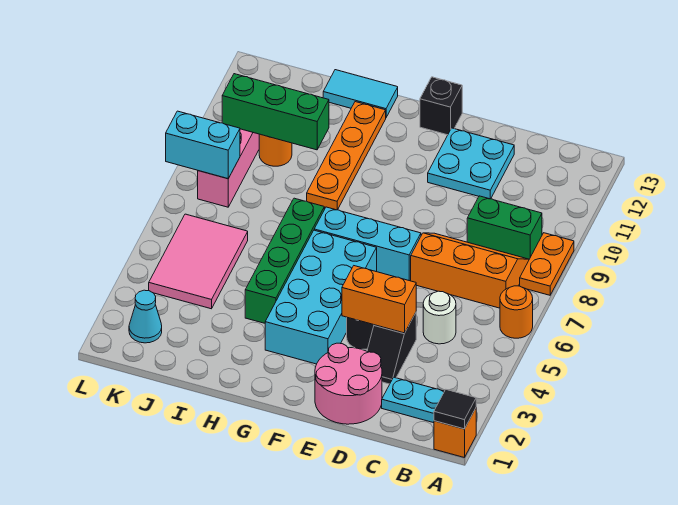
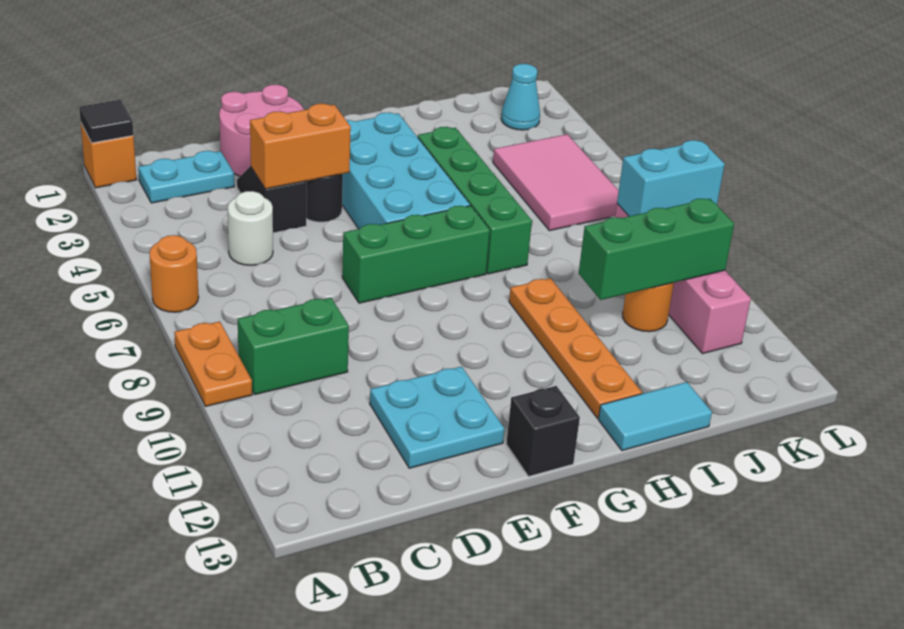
orange slope B7:D8 level 1 top 7 -> none
cyan brick E7:G7 level 1 -> green brick E7:G7 level 1

